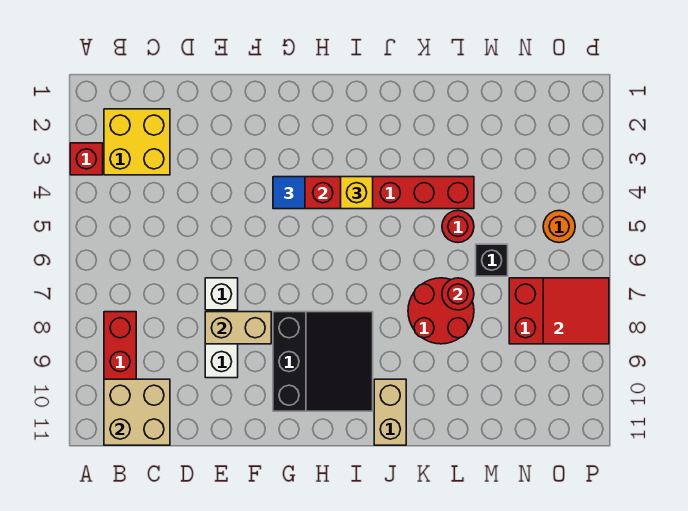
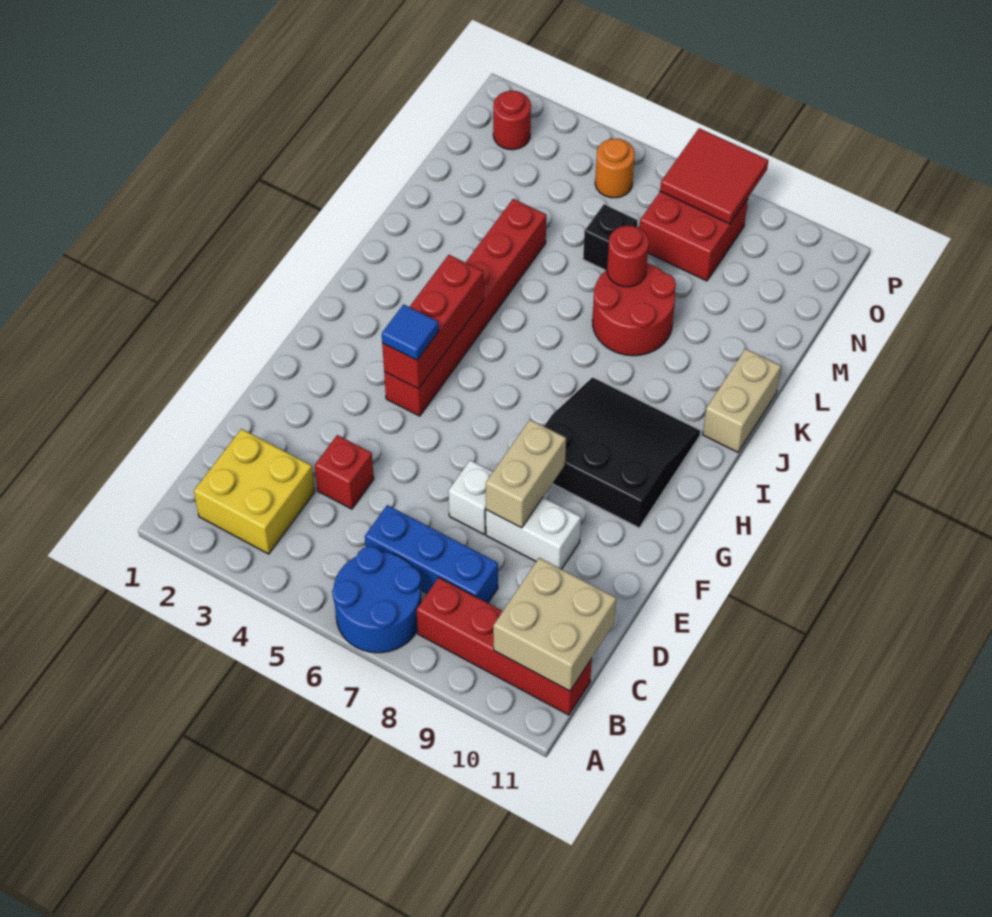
red brick A3 level 1 -> red brick D4 level 1
none -> blue round brick A6:B7 level 1
none -> blue brick C6:C8 level 1
yellow brick I4 level 3 -> none
tan brick J10:J11 level 1 -> tan brick J11:K11 level 1
red round brick L5 level 1 -> red round brick O2 level 1

